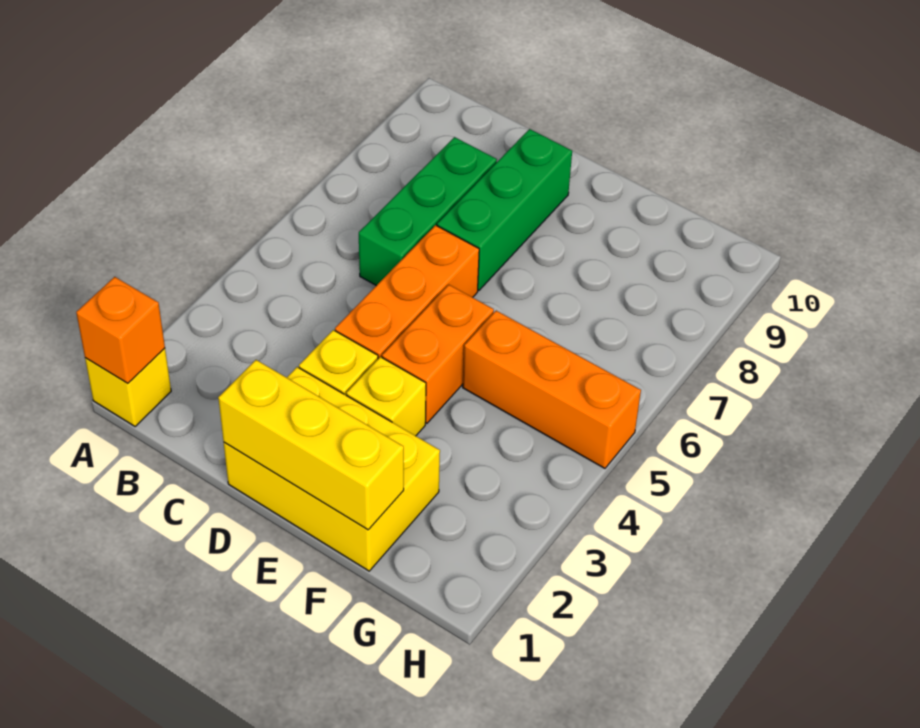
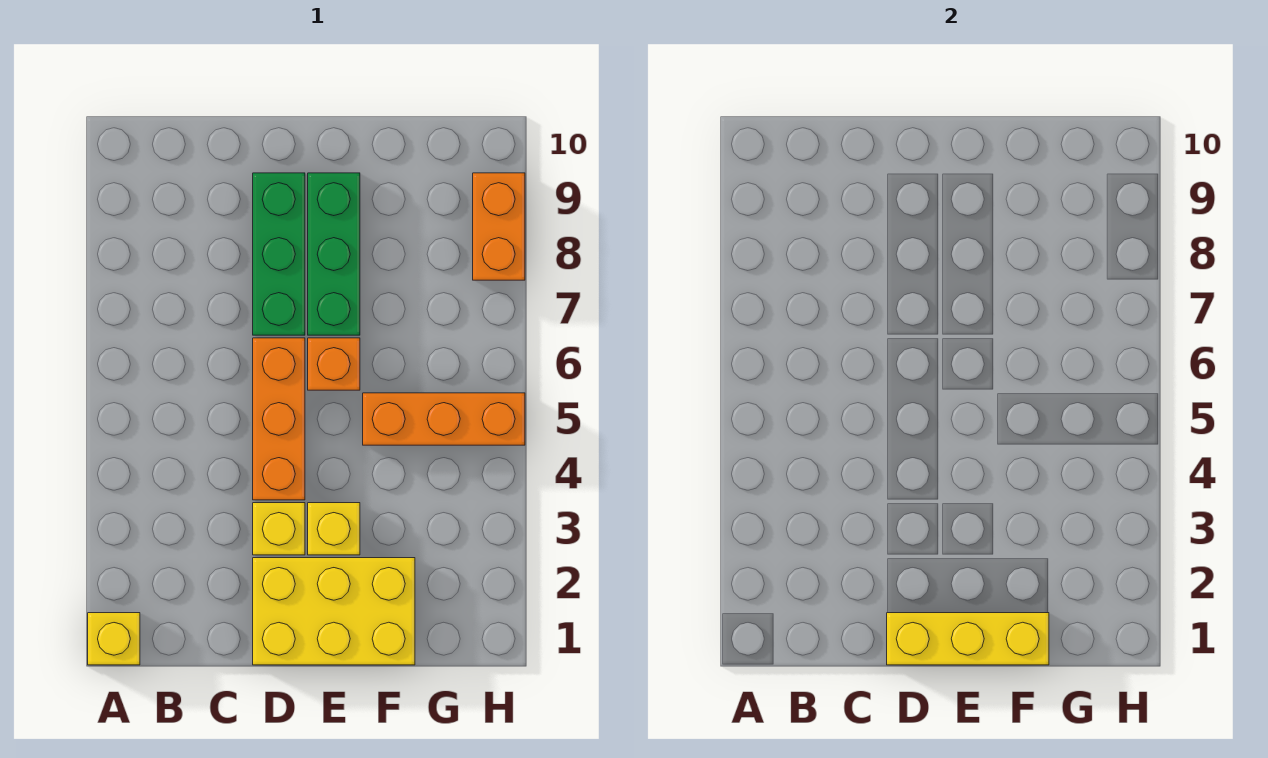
orange brick A1 level 2 -> orange brick E6 level 1
green brick C6:C8 level 1 -> green brick E7:E9 level 1
orange brick E4:E5 level 1 -> orange brick H8:H9 level 1

